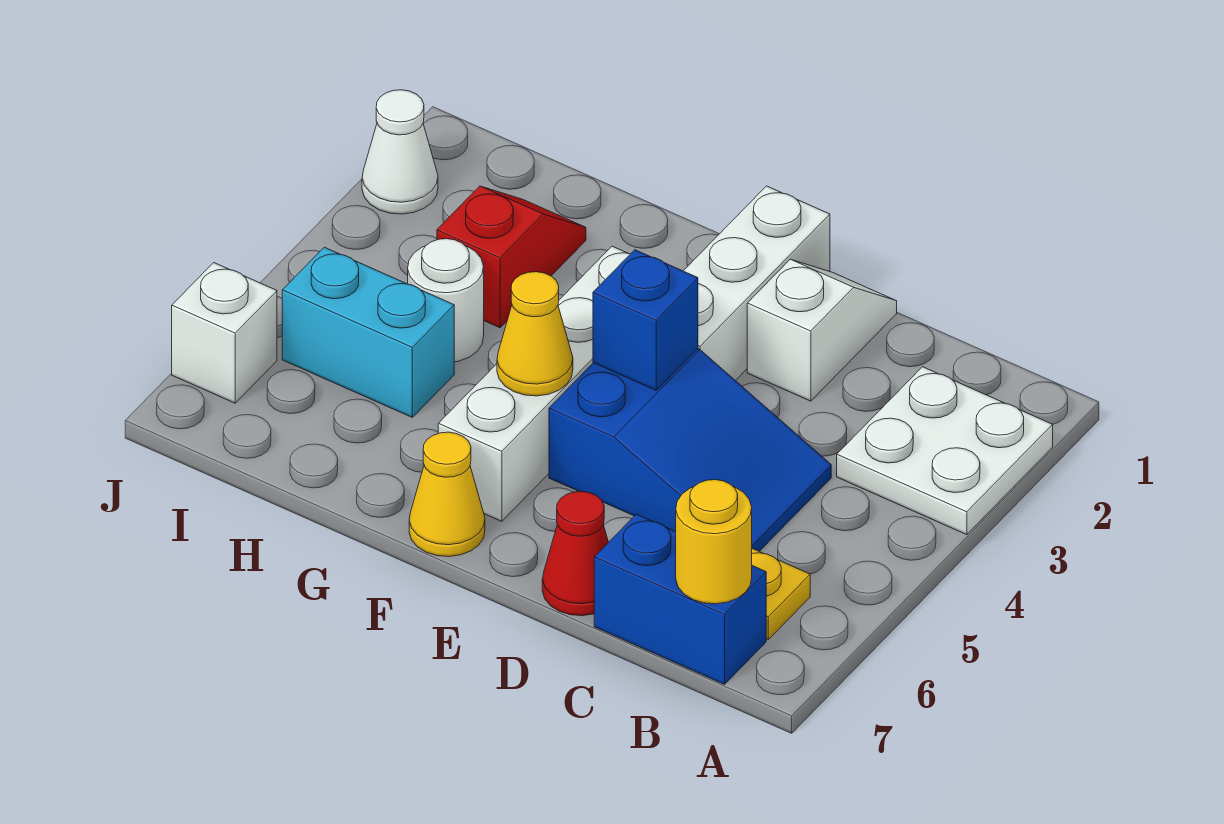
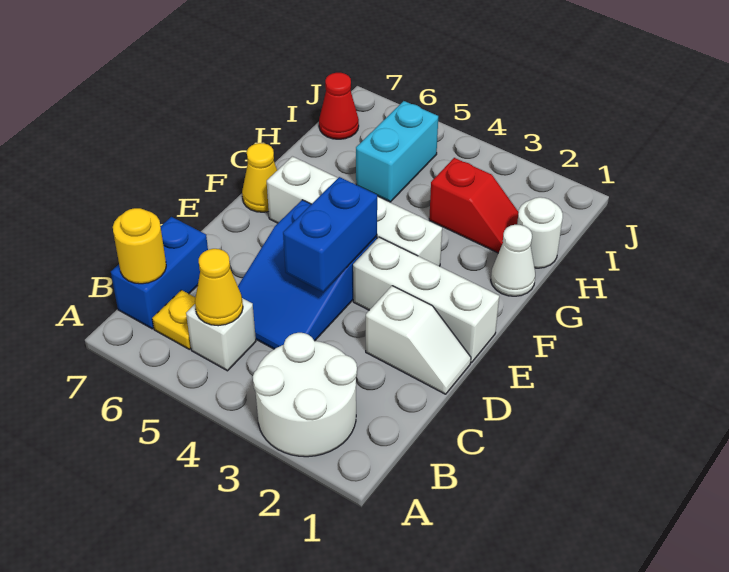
white plate A2:B3 level 1 -> white round brick A2:B3 level 1
red cone D7 level 1 -> red cone I7 level 1
blue brick E4 level 2 -> blue brick D4:E4 level 2
yellow cone F5 level 2 -> yellow cone B5 level 2
white round brick H4 level 1 -> white round brick H1 level 1
white cone J2 level 1 -> white cone G1 level 1
white brick J6 level 1 -> white brick B5 level 1

